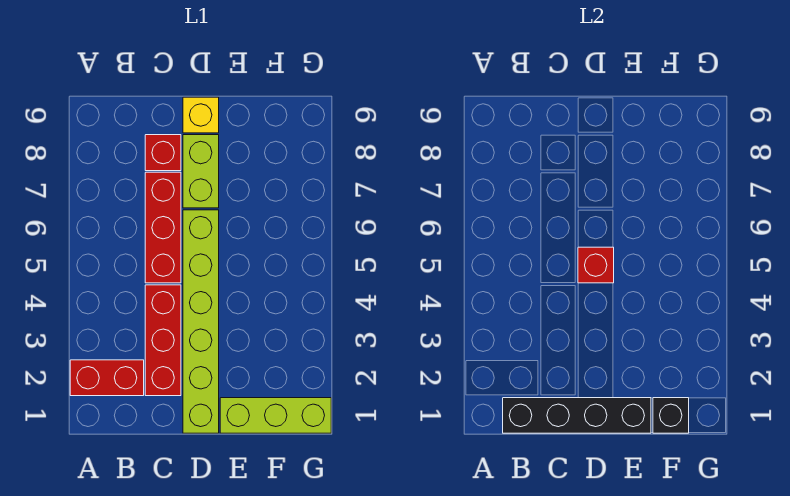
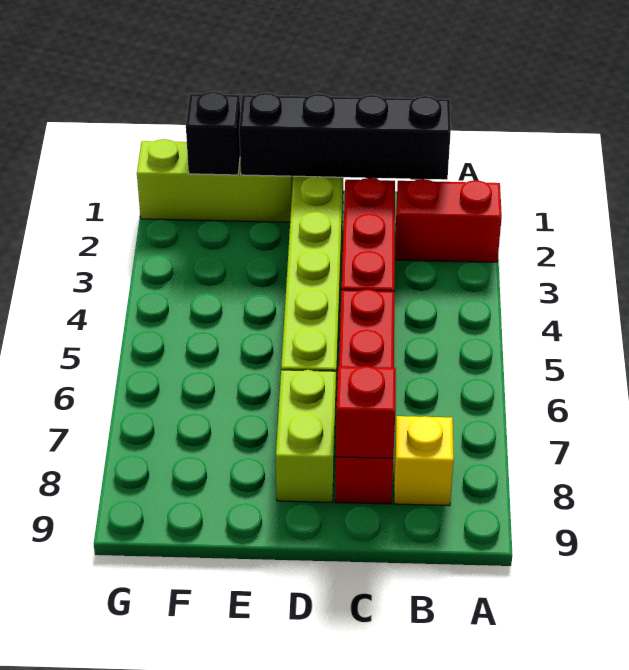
red brick D5 level 2 -> red brick C8 level 2
yellow brick D9 level 1 -> yellow brick B8 level 1

